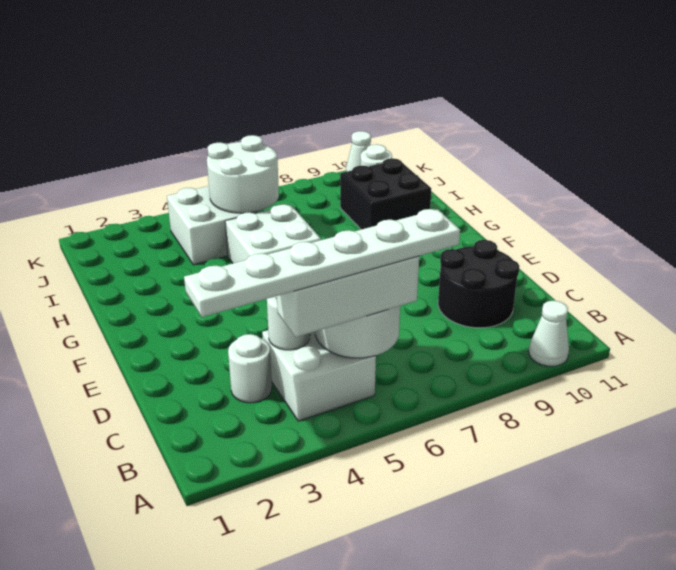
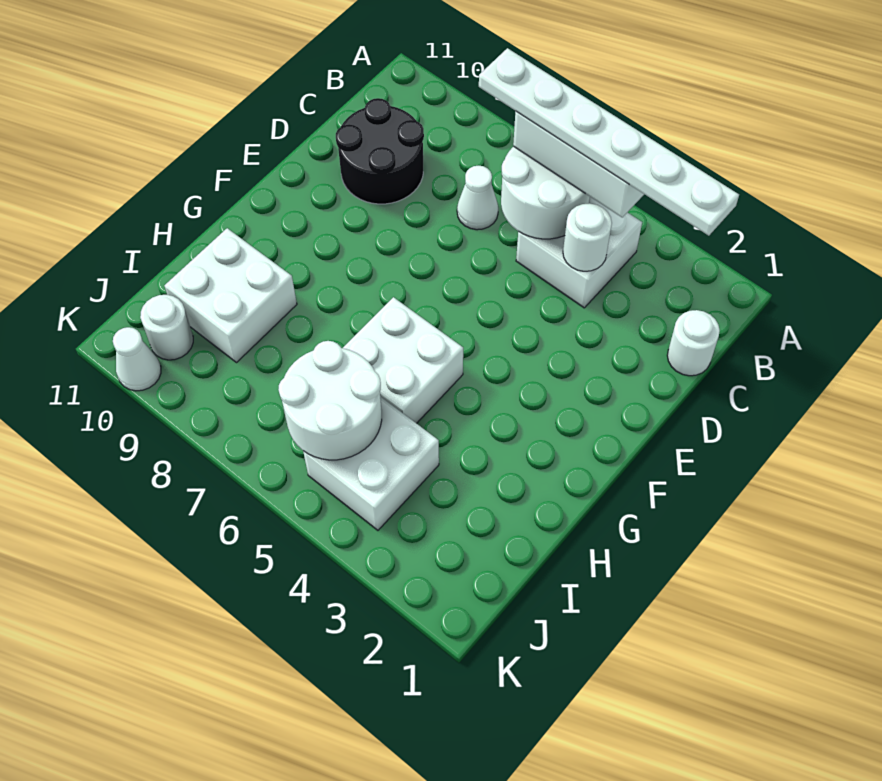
white cone A10 level 1 -> white cone C7 level 1
white round brick C3 level 1 -> white round brick C1 level 1
black brick H9:I10 level 1 -> white brick H9:I10 level 1

